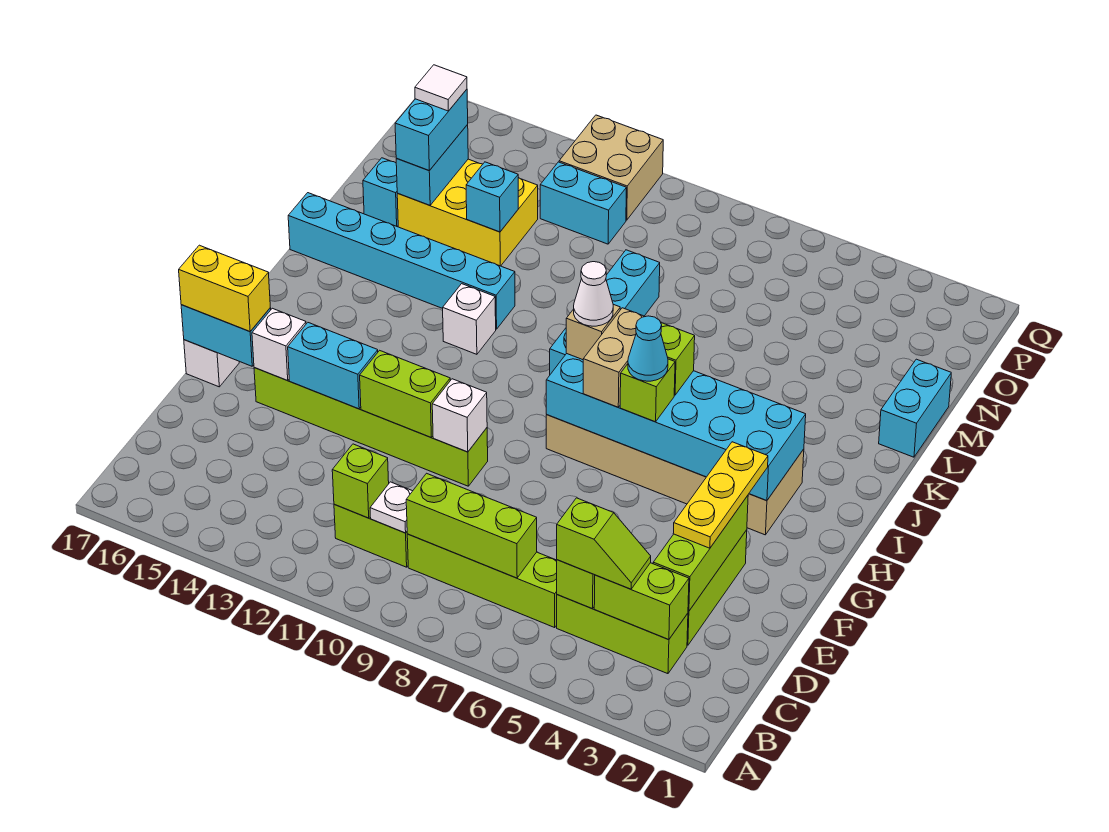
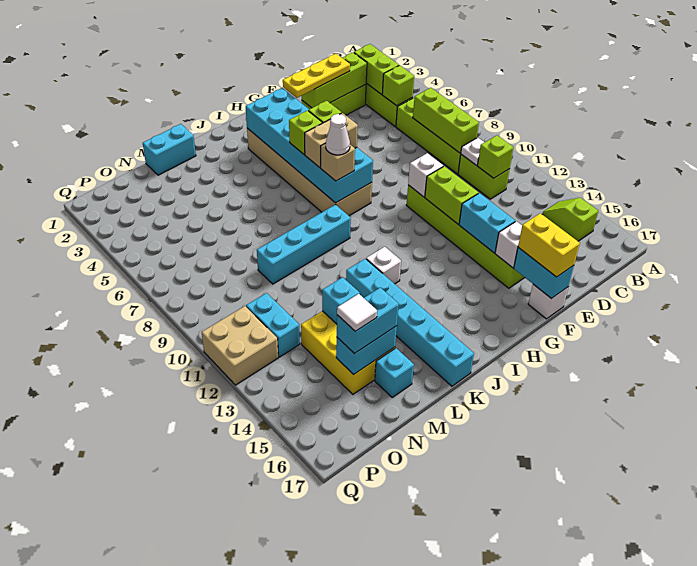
lime slope C4:C5 level 3 top 5 -> lime slope B14:B15 level 1 top 15
cyan cone H6 level 4 -> none

